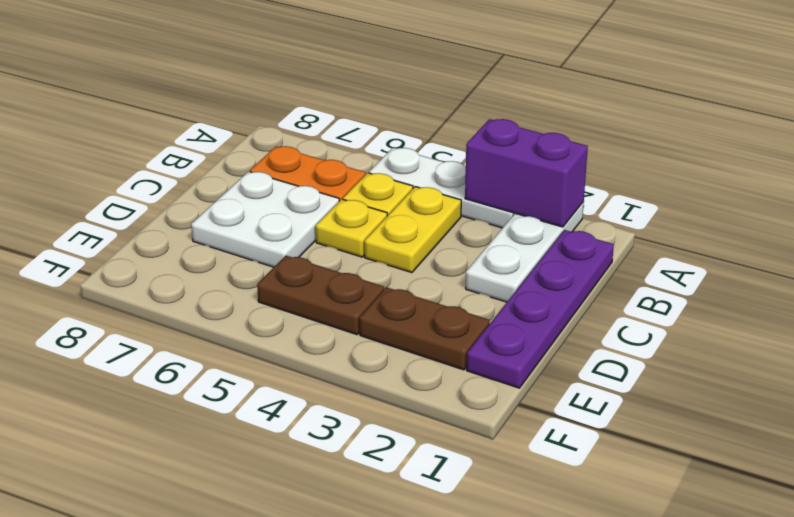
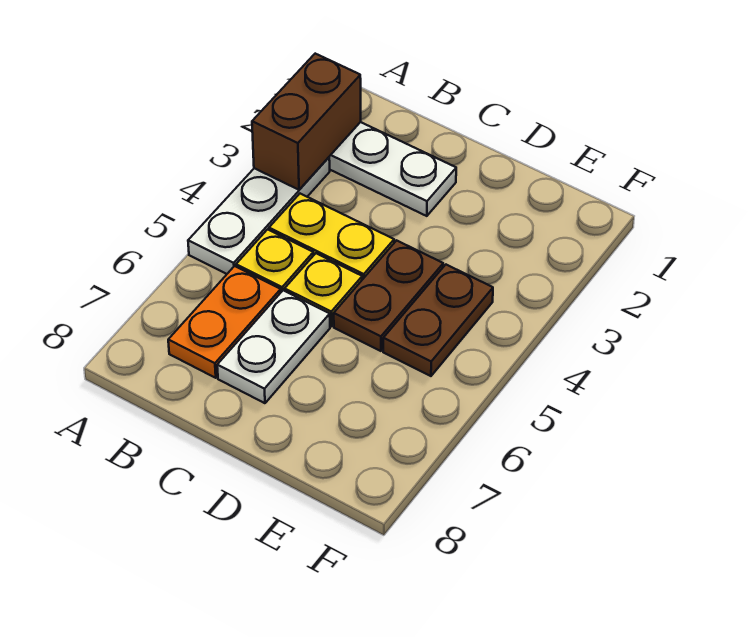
purple brick A2:A3 level 2 -> brown brick A2:A3 level 2
purple plate B1:E1 level 1 -> none
white plate C6:D7 level 1 -> white plate C6:C7 level 1
brown plate E2:E3 level 1 -> brown plate D4:D5 level 1

